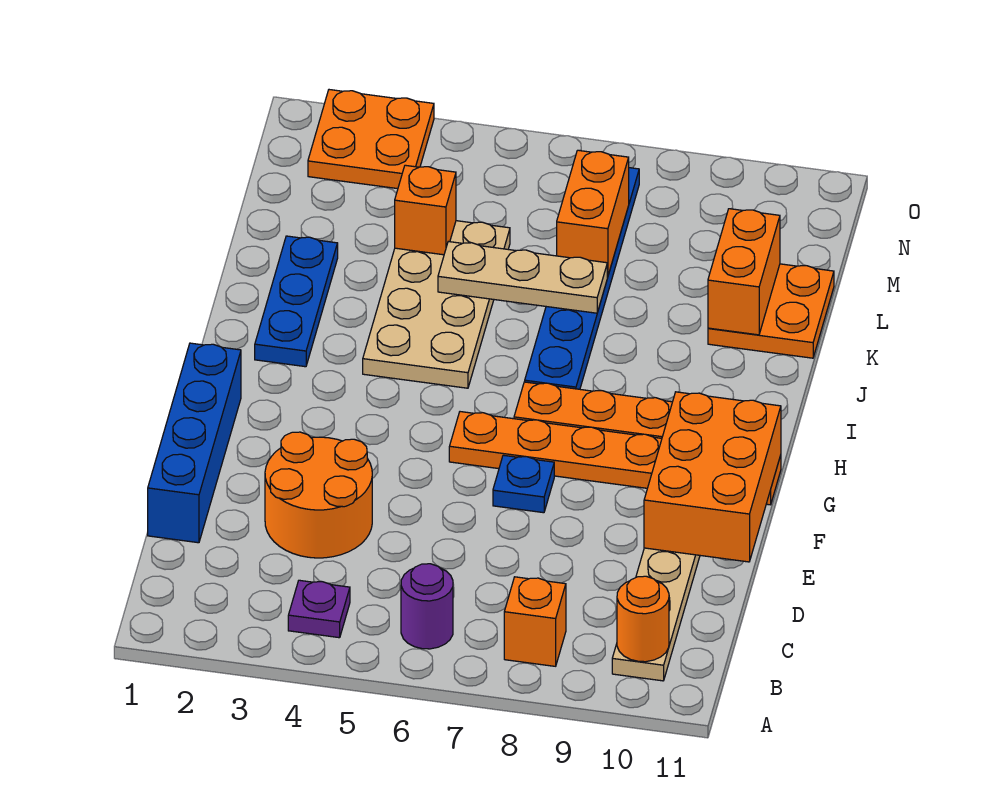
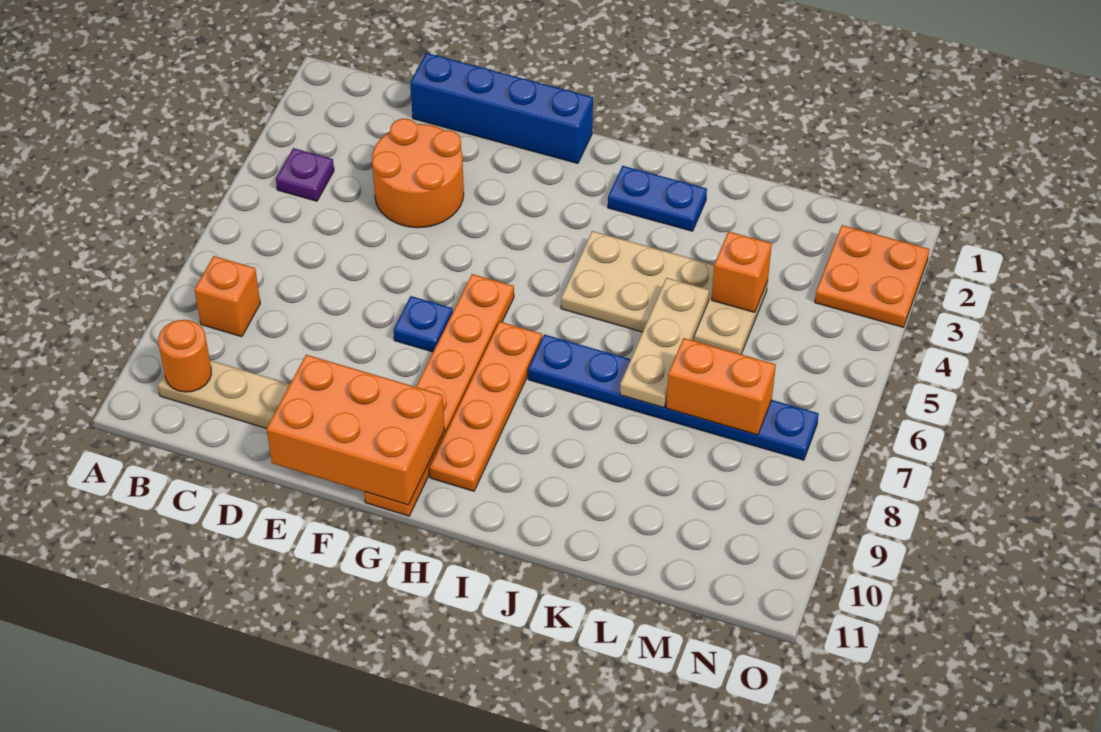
purple round brick B6 level 1 -> none
blue plate I2:K2 level 1 -> blue plate I2:J2 level 1
orange plate K10:L11 level 1 -> none
orange brick K10:L10 level 2 -> none

